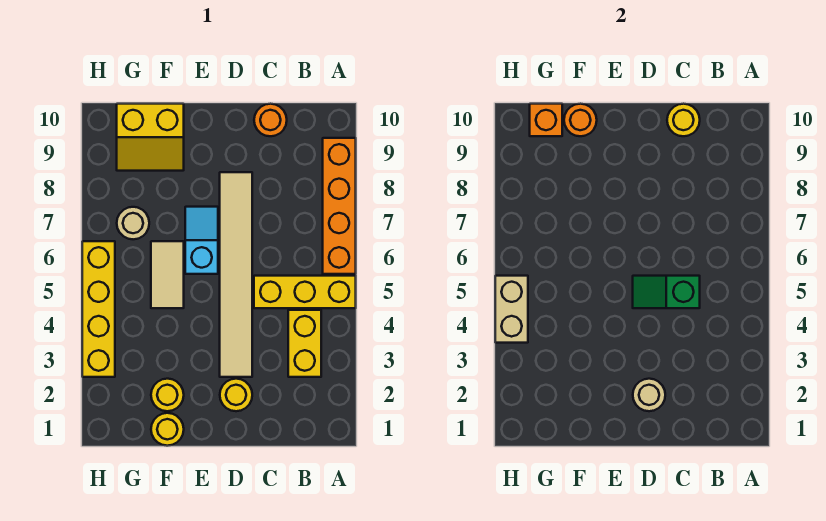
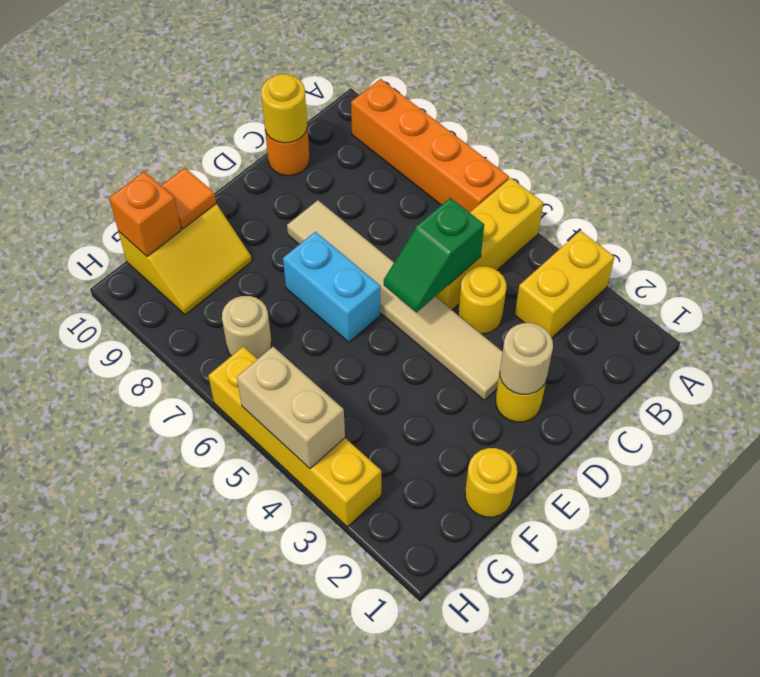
yellow brick B3:B4 level 1 -> yellow brick A3:B3 level 1
cyan slope E6:E7 level 1 top 6 -> cyan brick E6:E7 level 1
yellow round brick F2 level 1 -> yellow round brick C4 level 1
tan tile F5:F6 level 1 -> none
orange round brick F10 level 2 -> orange tile F10 level 2

